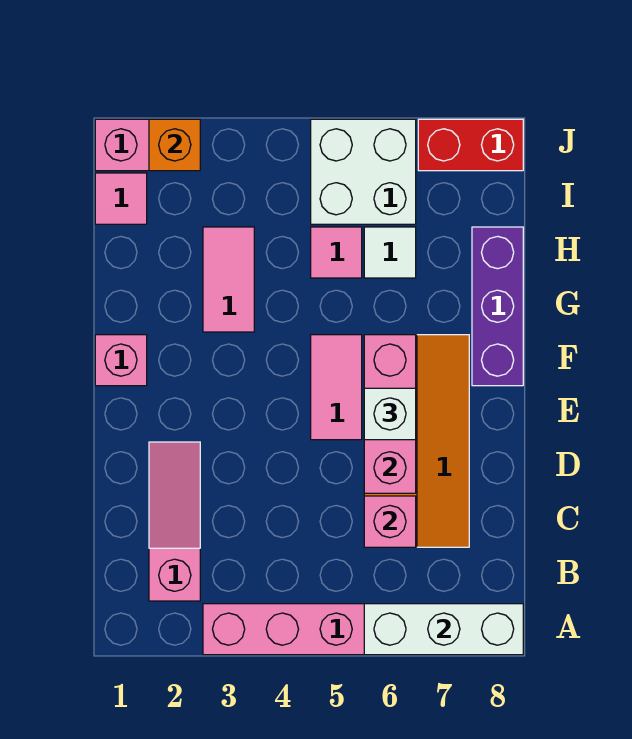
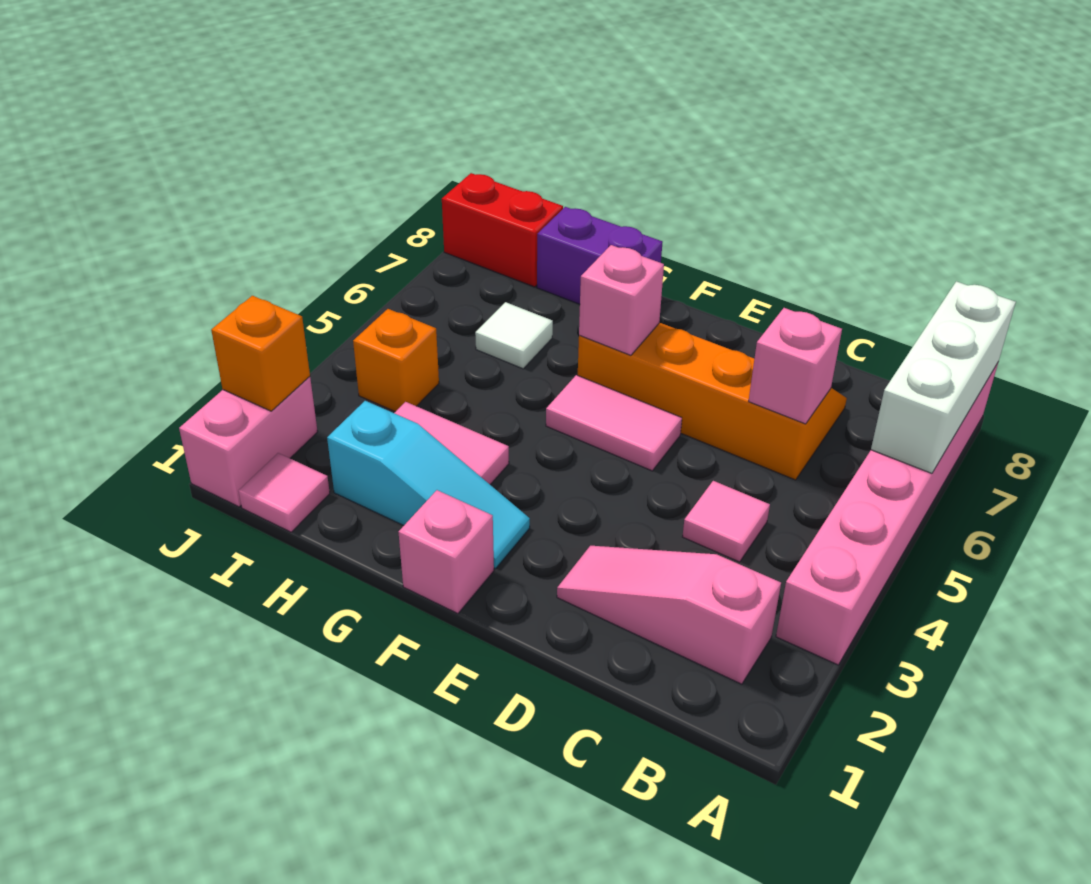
pink brick D6:F6 level 2 -> pink brick F6 level 2
white brick E6 level 3 -> none
none -> cyan slope F2:H2 level 1 top H
purple brick F8:H8 level 1 -> purple brick G8:H8 level 1
pink tile H5 level 1 -> pink tile C4 level 1
none -> orange brick I4 level 1
white brick I5:J6 level 1 -> none
red brick J7:J8 level 1 -> red brick I8:J8 level 1

